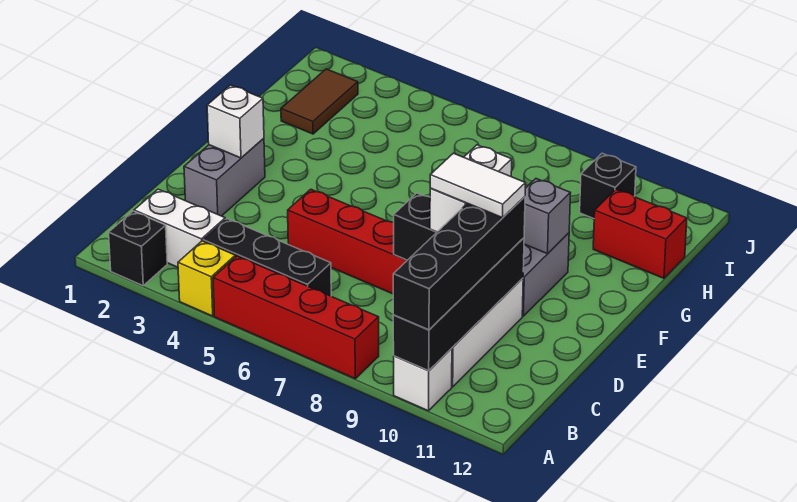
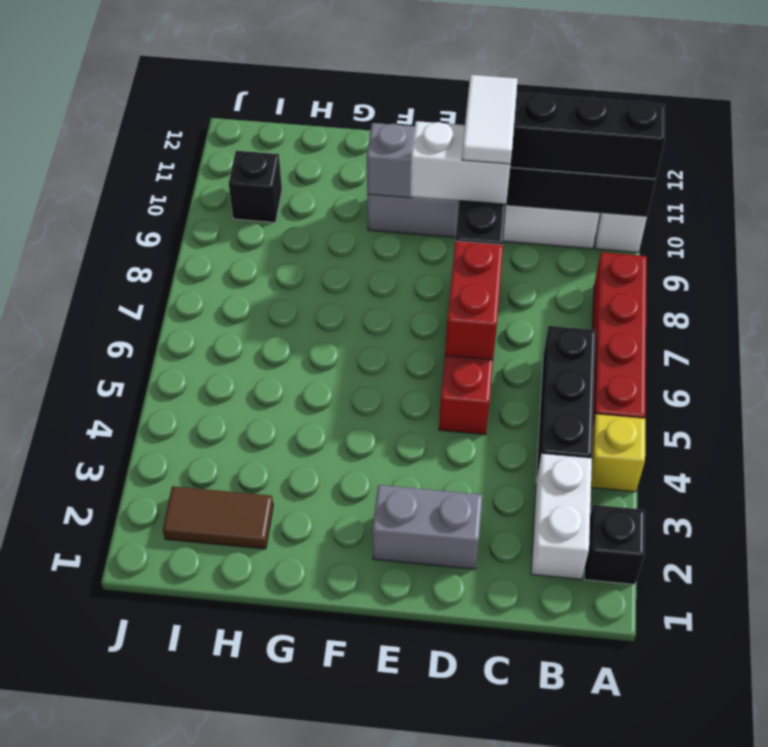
white brick E2 level 2 -> none
red brick H11:H12 level 1 -> red brick D6:D7 level 2

